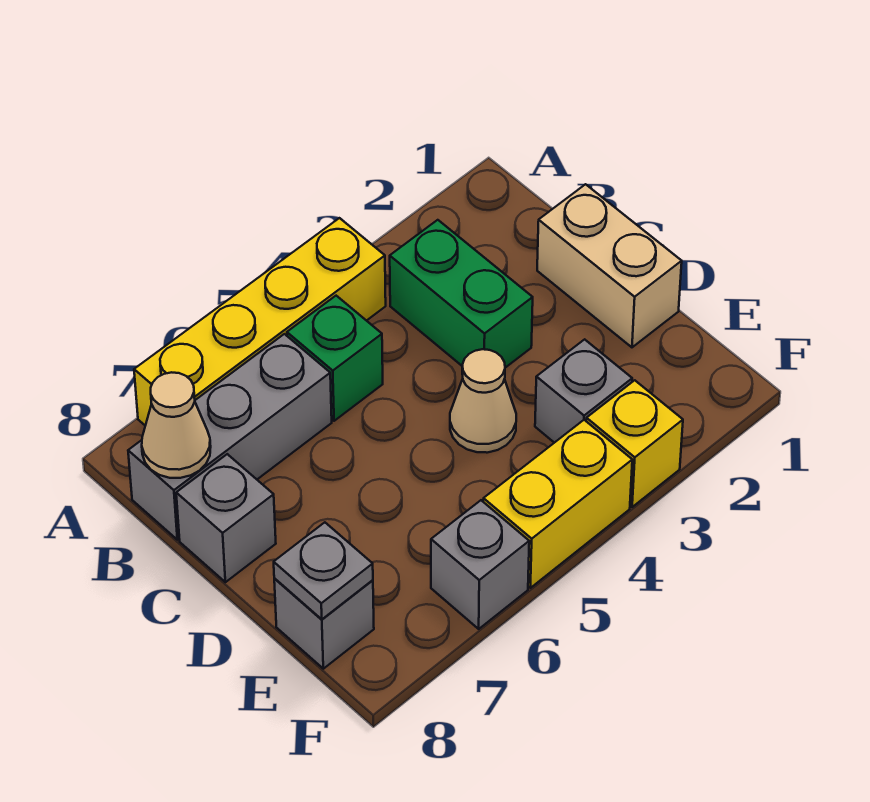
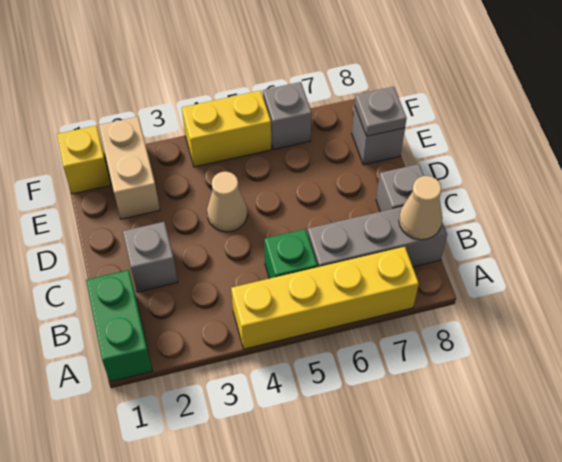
green brick B3:C3 level 1 -> green brick A1:B1 level 1
tan brick C1:D1 level 1 -> tan brick E2:F2 level 1
grey brick E3 level 1 -> grey brick C2 level 1
yellow brick F3 level 1 -> yellow brick F1 level 1

